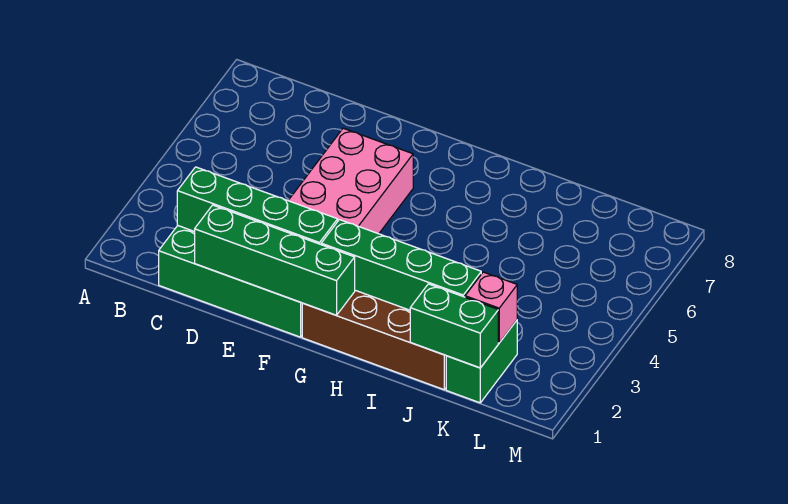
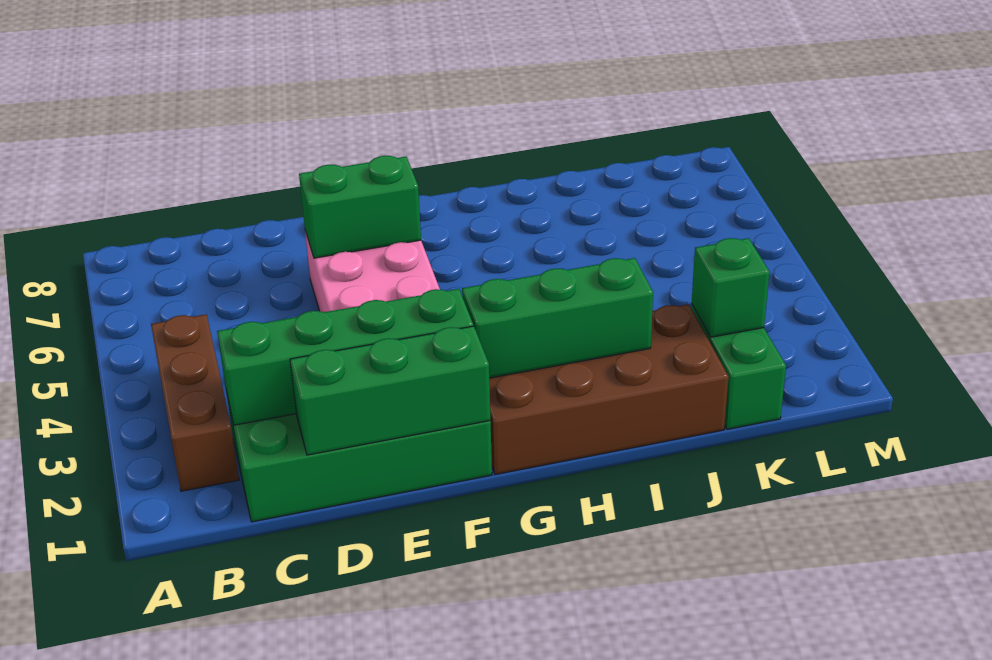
none -> brown brick B2:B4 level 1
green brick D1:G1 level 2 -> green brick D1:F1 level 2
green brick G2:J2 level 2 -> green brick G2:I2 level 2
green brick J1:K1 level 2 -> green brick E6:F6 level 2
pink brick K2 level 2 -> green brick K2 level 2

